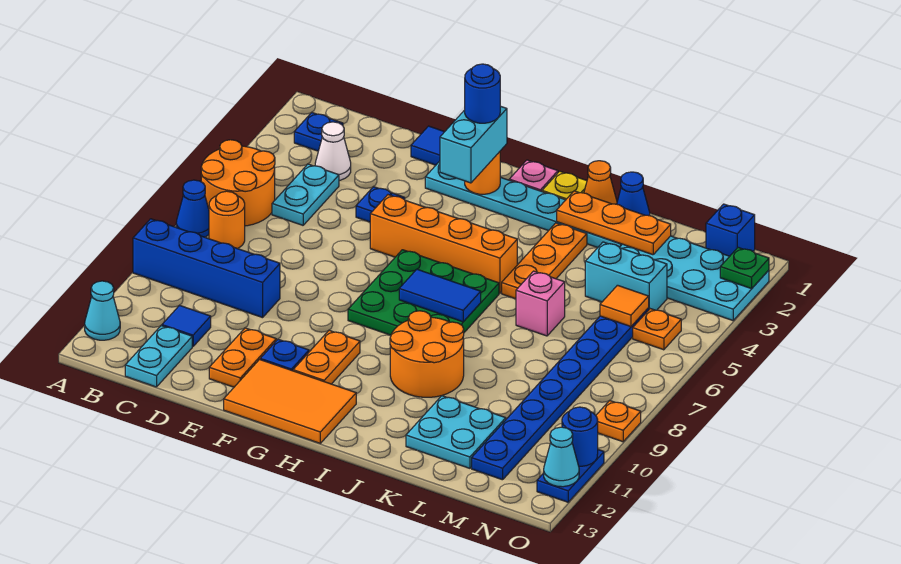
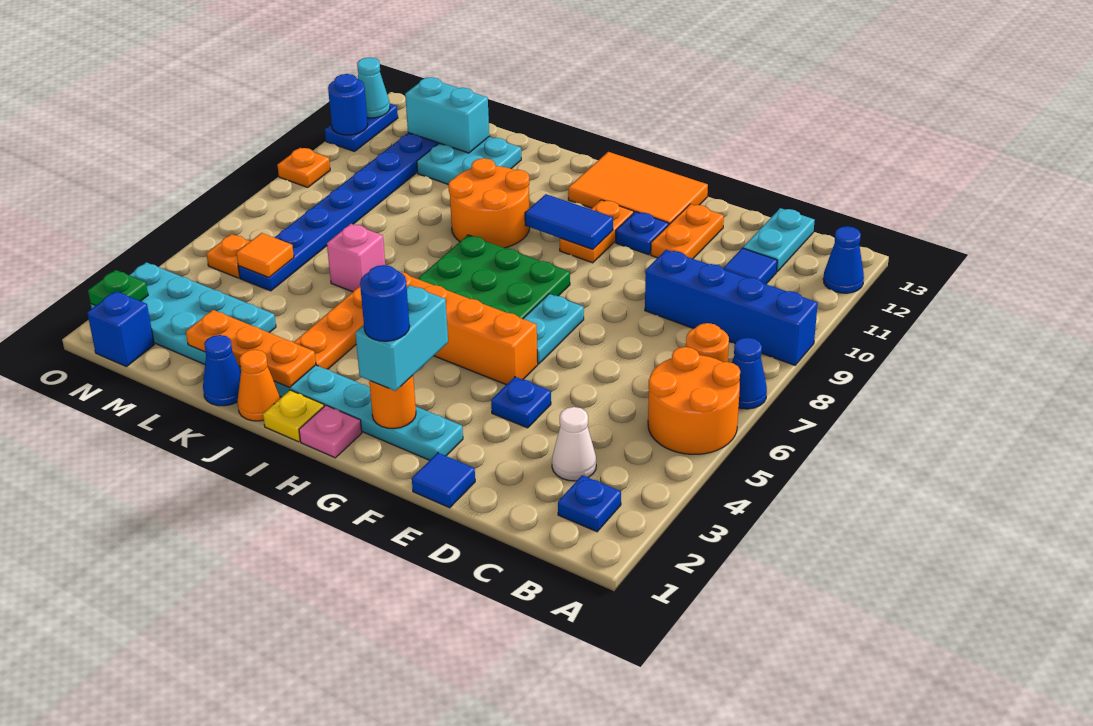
cyan cone A12 level 1 -> blue cone A12 level 1
cyan plate C4:C5 level 1 -> cyan plate F6:F7 level 1
blue tile H7:I7 level 2 -> blue tile G10:H10 level 2
cyan brick L4:M4 level 1 -> cyan brick L12:M12 level 2

